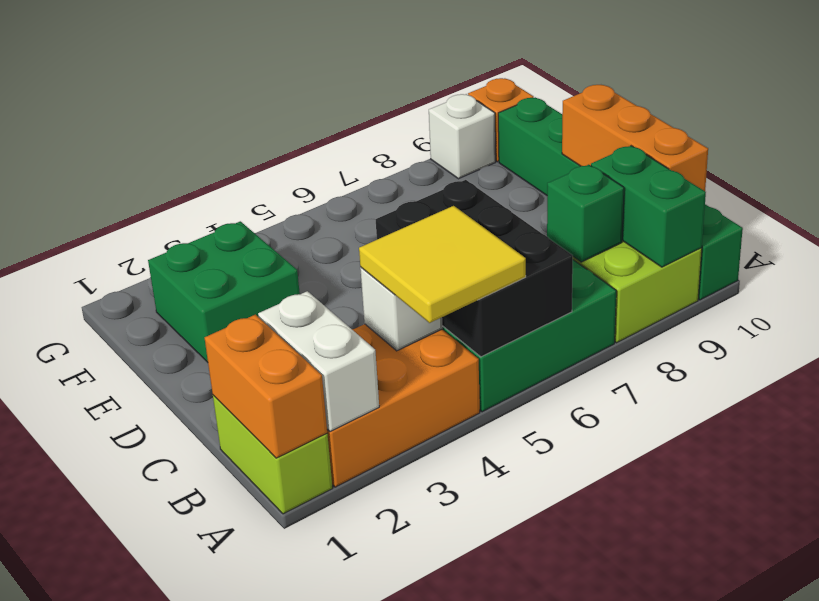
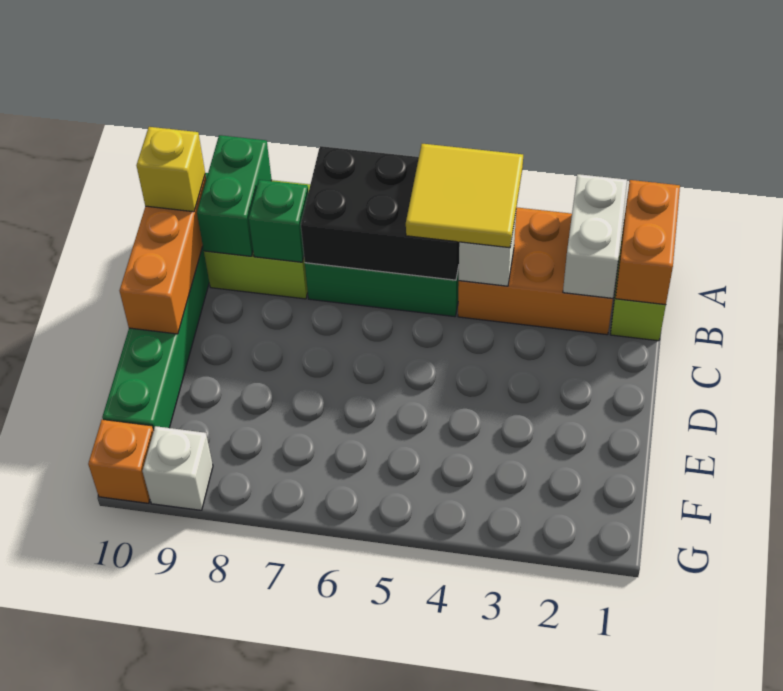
black brick A5:C6 level 2 -> black brick A5:B7 level 2
none -> yellow brick B10 level 3
green brick E2:F3 level 1 -> none

